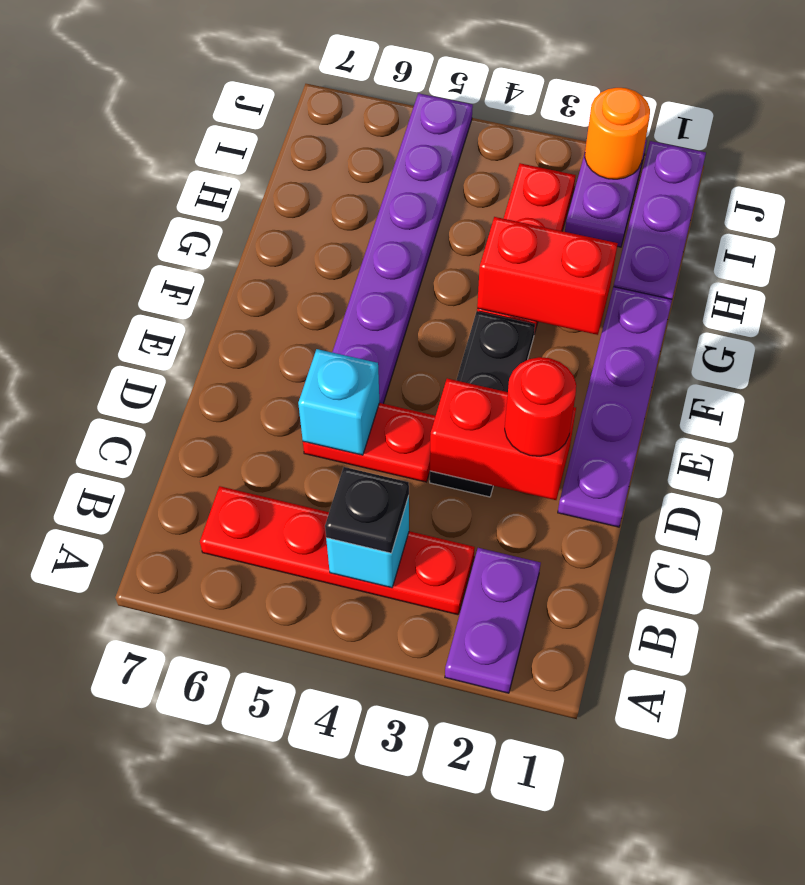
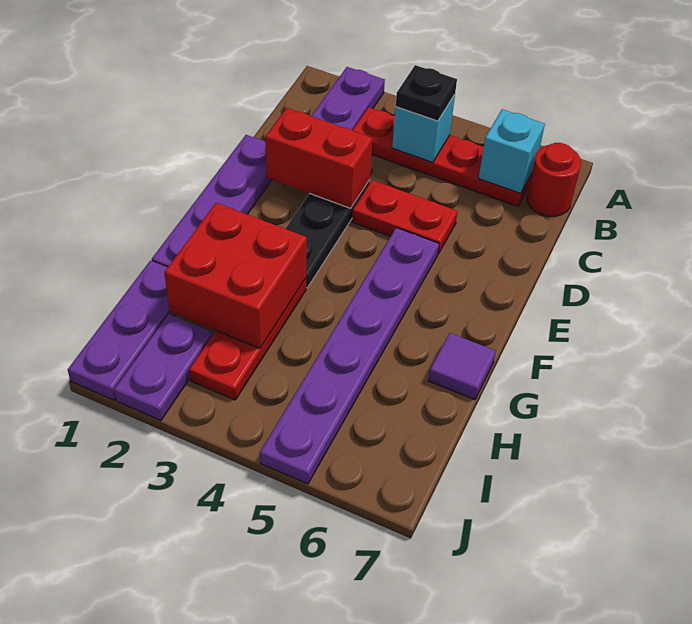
red round brick D2 level 3 -> red round brick B7 level 1
cyan brick D5 level 2 -> cyan brick B6 level 2
red brick G2:G3 level 2 -> red brick G2:H3 level 2
none -> purple tile G7 level 1
orange round brick J2 level 2 -> none

